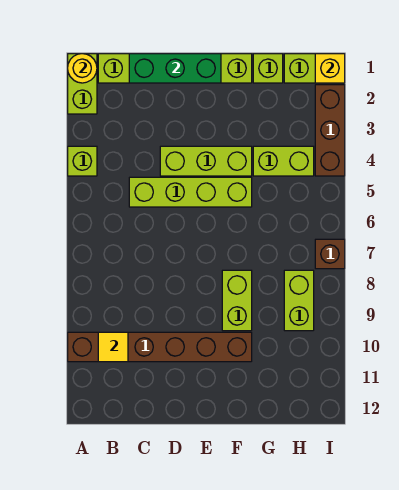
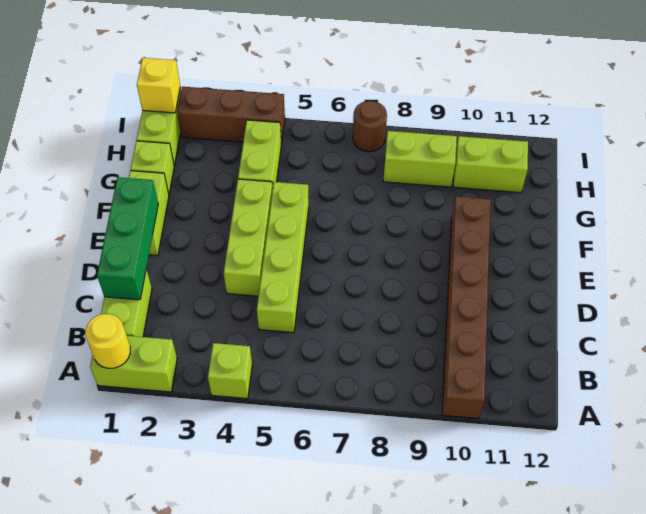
yellow tile B10 level 2 -> none
lime brick F8:F9 level 1 -> lime brick H10:H11 level 1
brown brick I7 level 1 -> brown round brick I7 level 1

